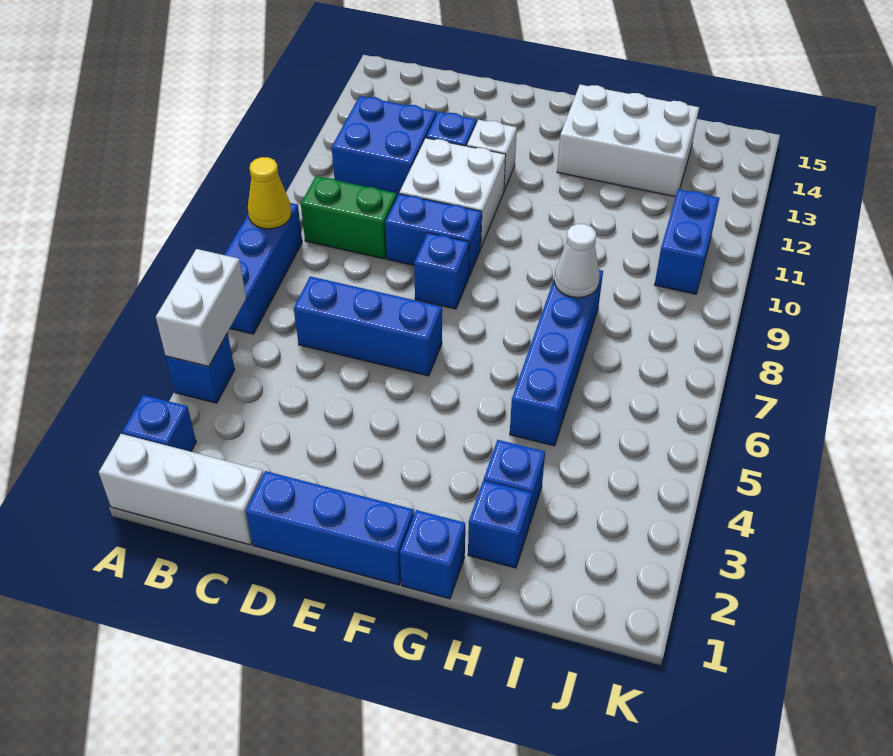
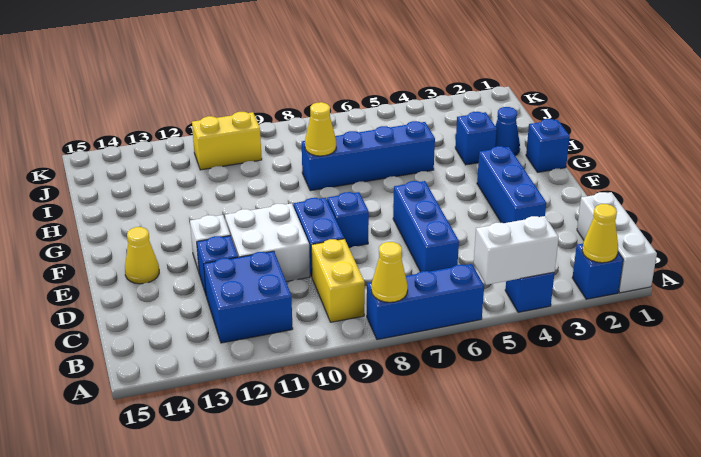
none -> yellow cone A2 level 2
green brick B9:C9 level 1 -> yellow brick B9:C9 level 1
blue brick D1:F1 level 1 -> blue brick D3:F3 level 1
none -> yellow cone E14 level 1
white brick G13:I14 level 1 -> none
blue brick H2 level 1 -> blue cone H2 level 1
white cone H8 level 2 -> yellow cone H8 level 2
blue brick J10:J11 level 1 -> yellow brick J10:J11 level 1

